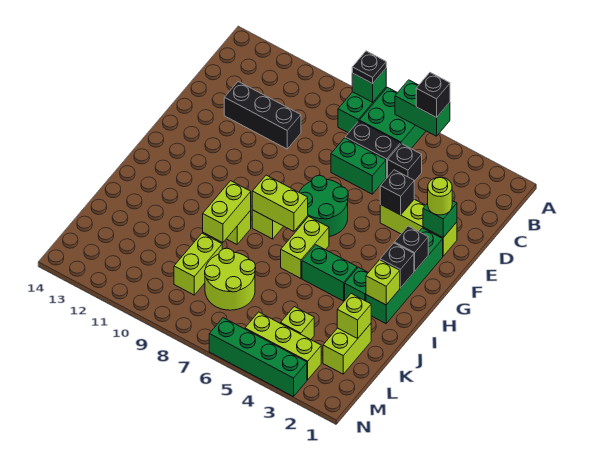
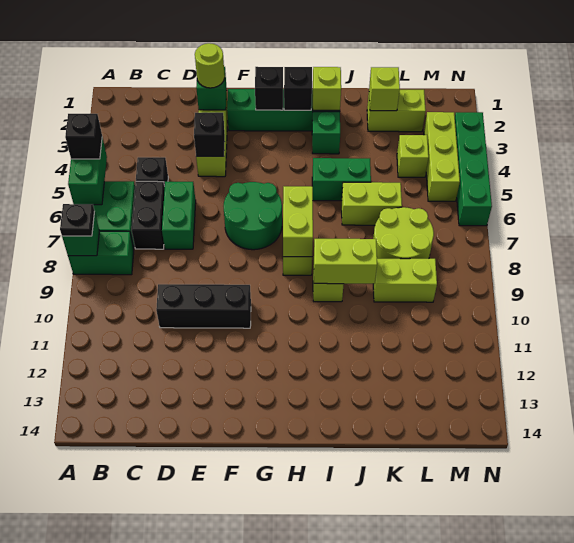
black brick D10:D12 level 1 -> black brick D10:F10 level 1
lime brick H6:I6 level 1 -> lime brick J6:K6 level 1
green brick I4:I5 level 1 -> green brick I5:J5 level 1

